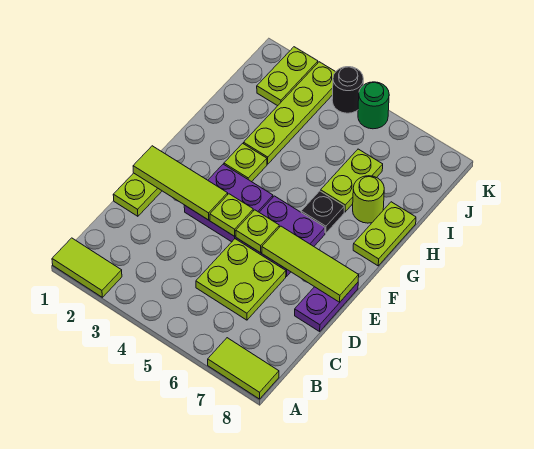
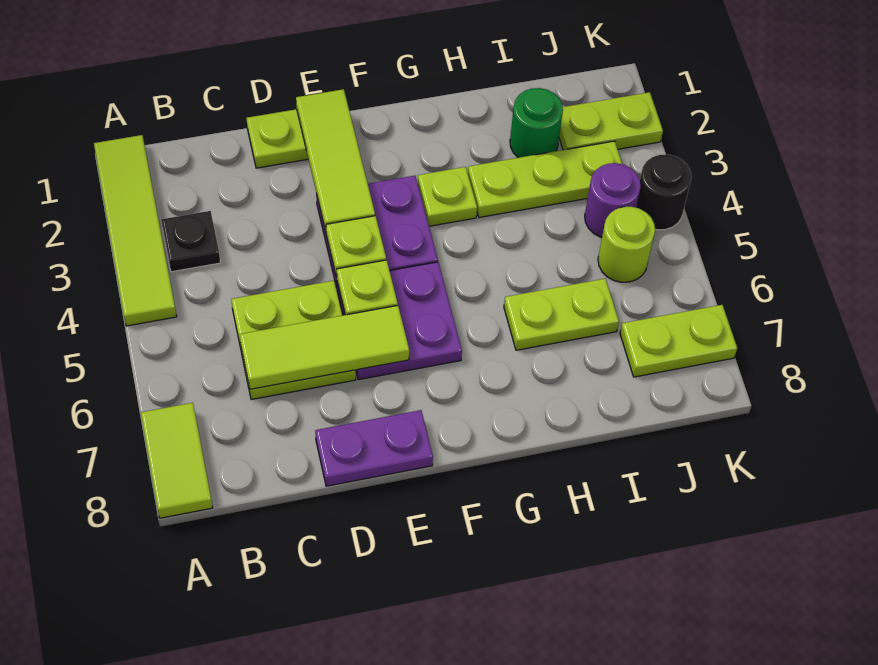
lime tile A1:A2 level 1 -> lime tile A1:A4 level 1
lime tile E6:E8 level 2 -> lime tile C6:E6 level 2
black plate G6 level 1 -> black plate B3 level 1
lime plate G8:H8 level 1 -> lime plate J7:K7 level 1
lime plate H3:K3 level 1 -> lime plate H3:J3 level 1
lime round brick H7 level 1 -> lime round brick J5 level 1
none -> purple round brick J4 level 1
green round brick K5 level 1 -> green round brick I2 level 1

